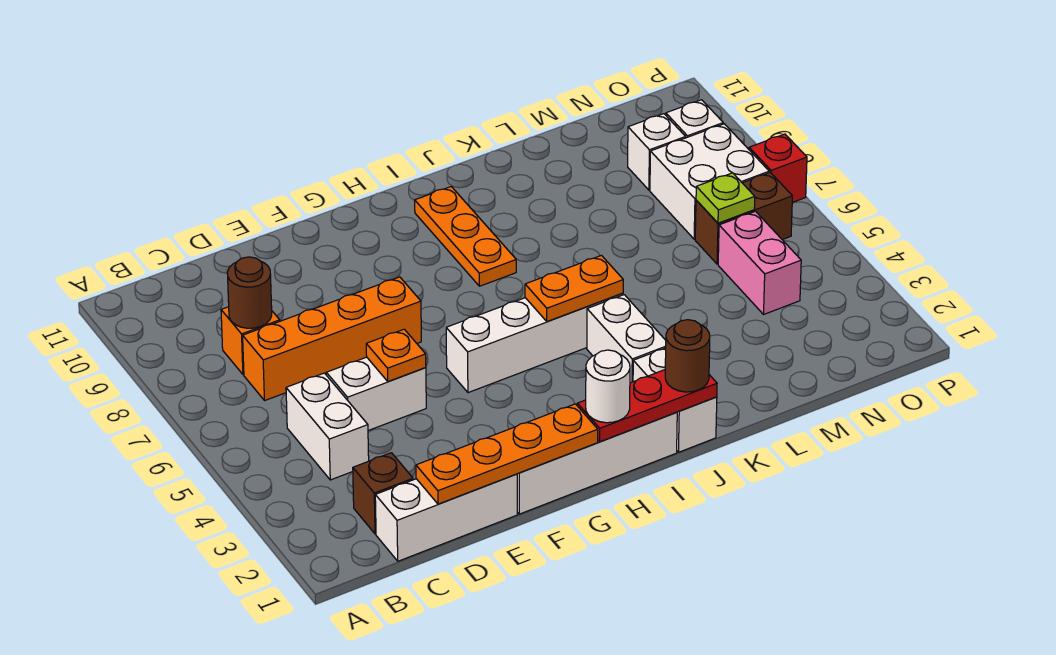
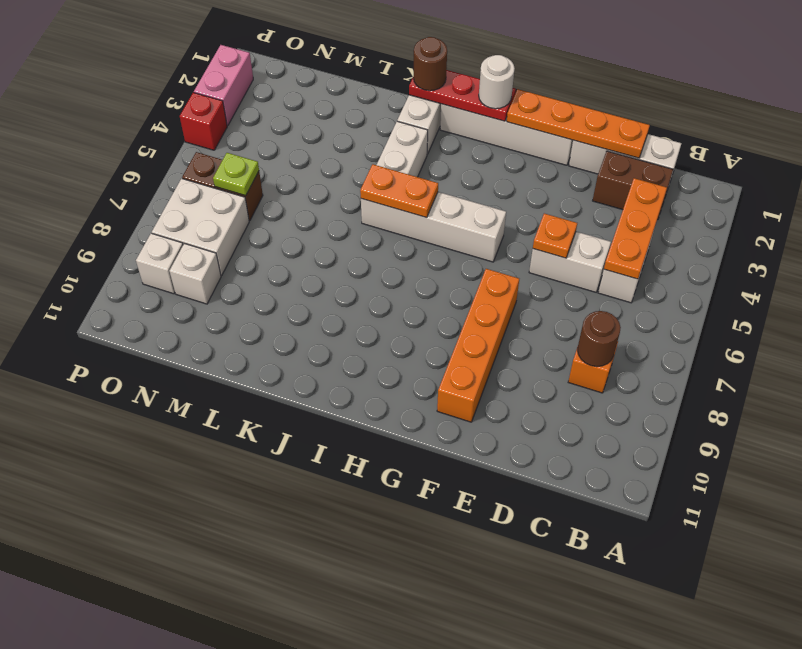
brown brick C2 level 1 -> brown brick C2:D2 level 1
orange brick C7:F7 level 1 -> orange brick F7:F10 level 1
orange plate I8:I10 level 1 -> orange plate C3:C5 level 2
pink brick N4:N5 level 1 -> pink brick P2:P3 level 1
red brick P7 level 1 -> red brick P4 level 1

